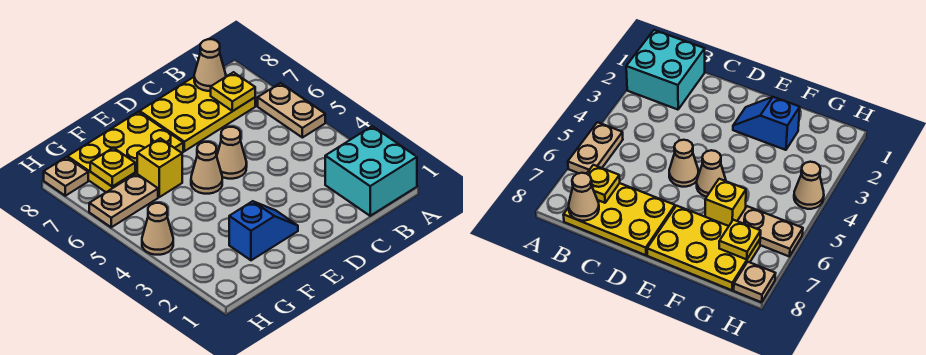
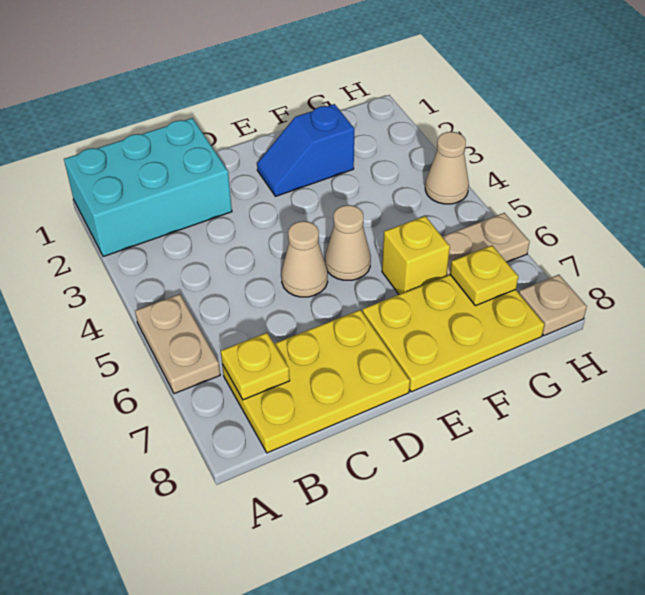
cyan brick A1:B2 level 1 -> cyan brick A1:C2 level 1
tan cone B8 level 2 -> none

